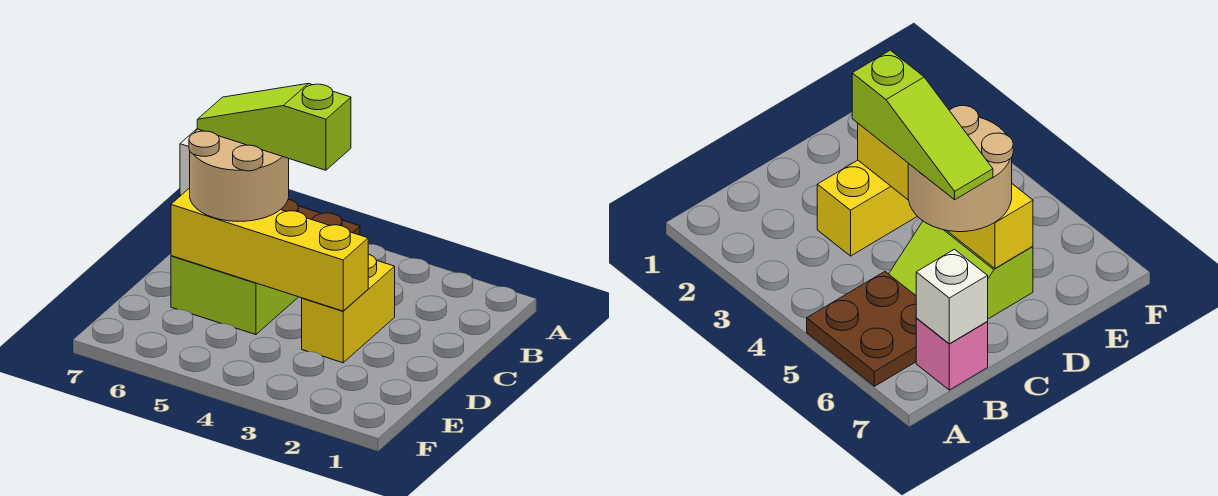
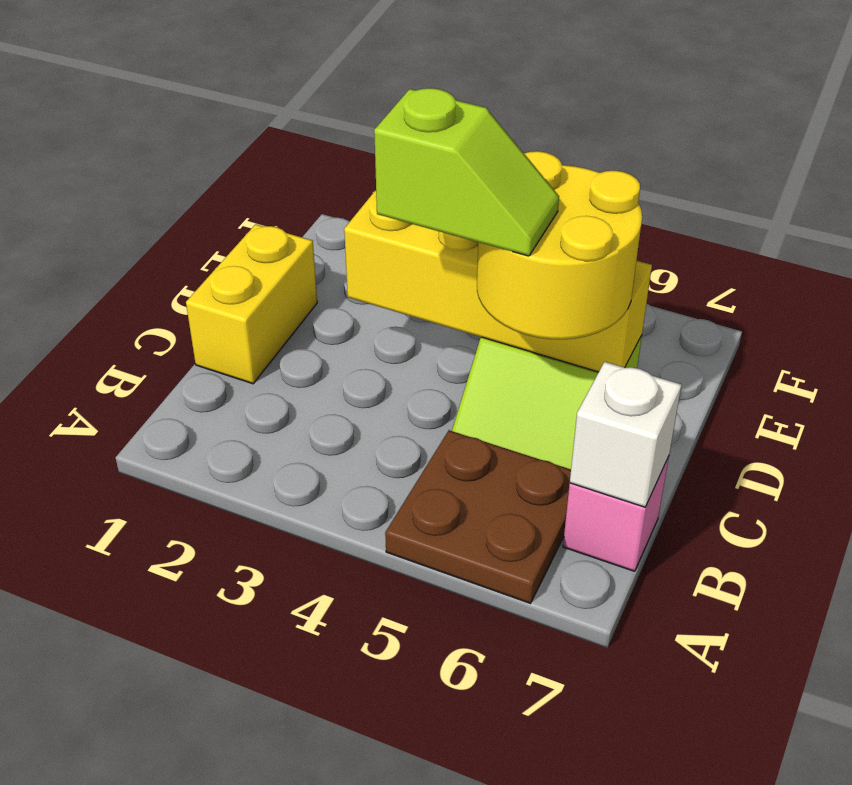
yellow brick C3:D3 level 1 -> yellow brick C1:D1 level 1
lime slope C4:C6 level 4 top 4 -> lime slope C4:C5 level 4 top 4
tan round brick C5:D6 level 3 -> yellow round brick C5:D6 level 3

